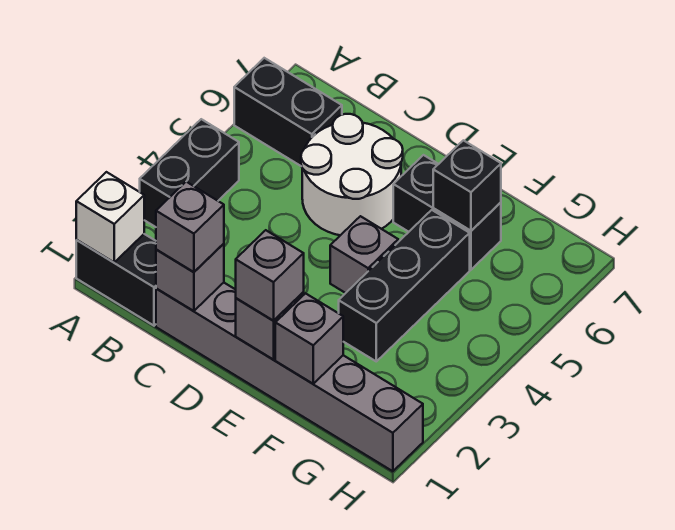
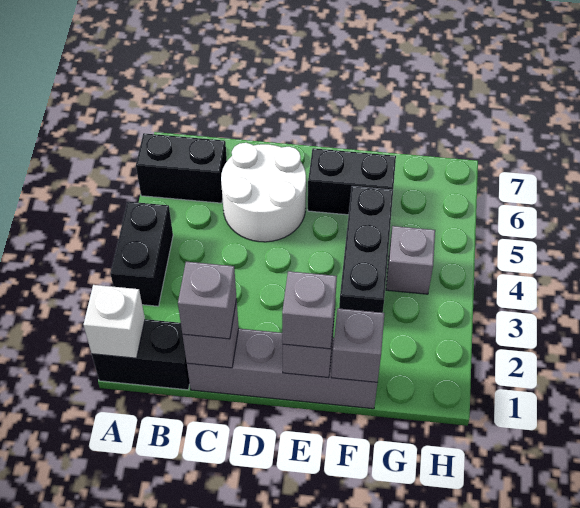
grey brick C1:H1 level 1 -> grey brick C1:F1 level 1
grey brick E4 level 1 -> grey brick G4 level 1
black brick F6 level 2 -> none

